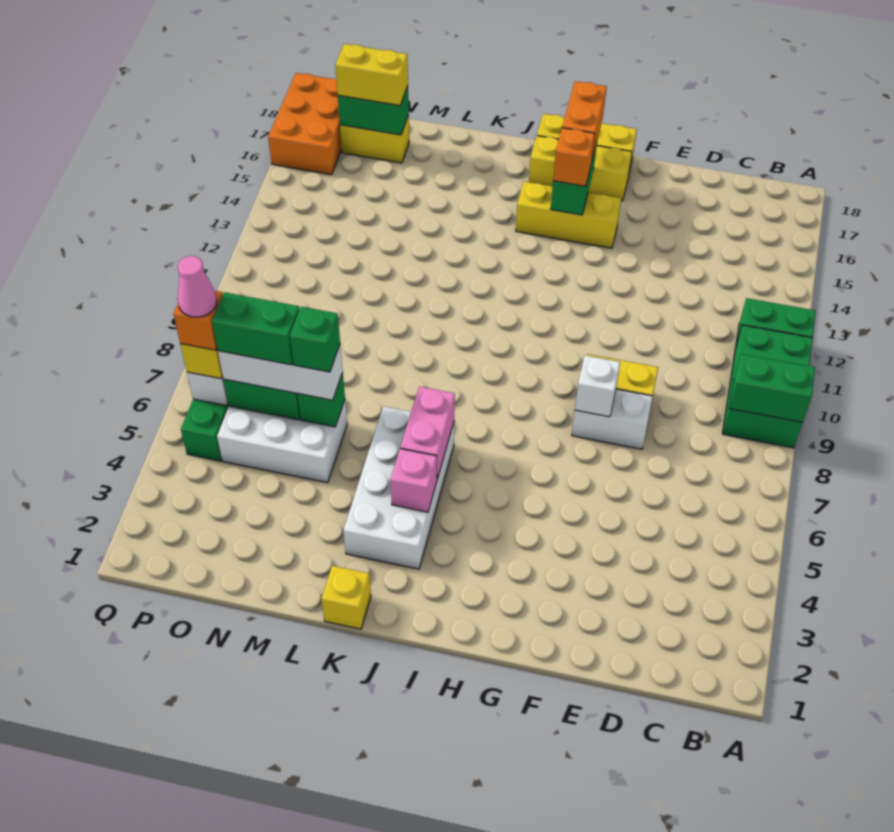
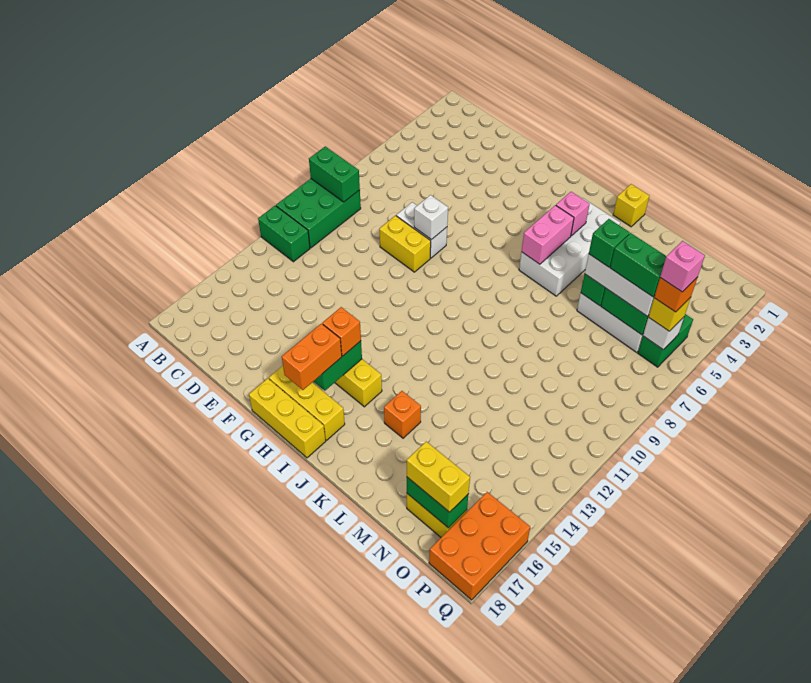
none -> orange brick K15 level 1
pink cone P6 level 5 -> pink brick P6 level 5

